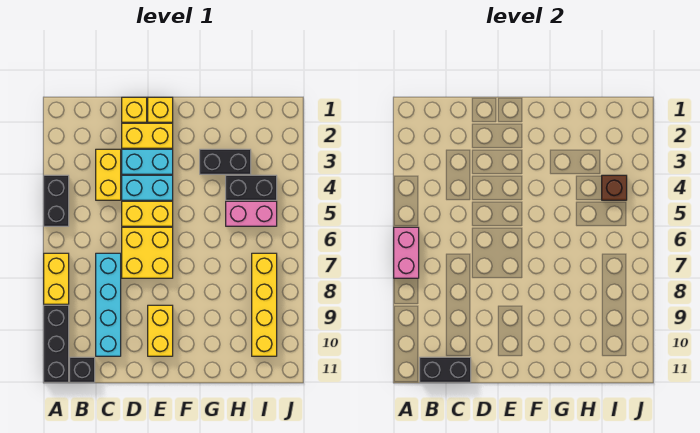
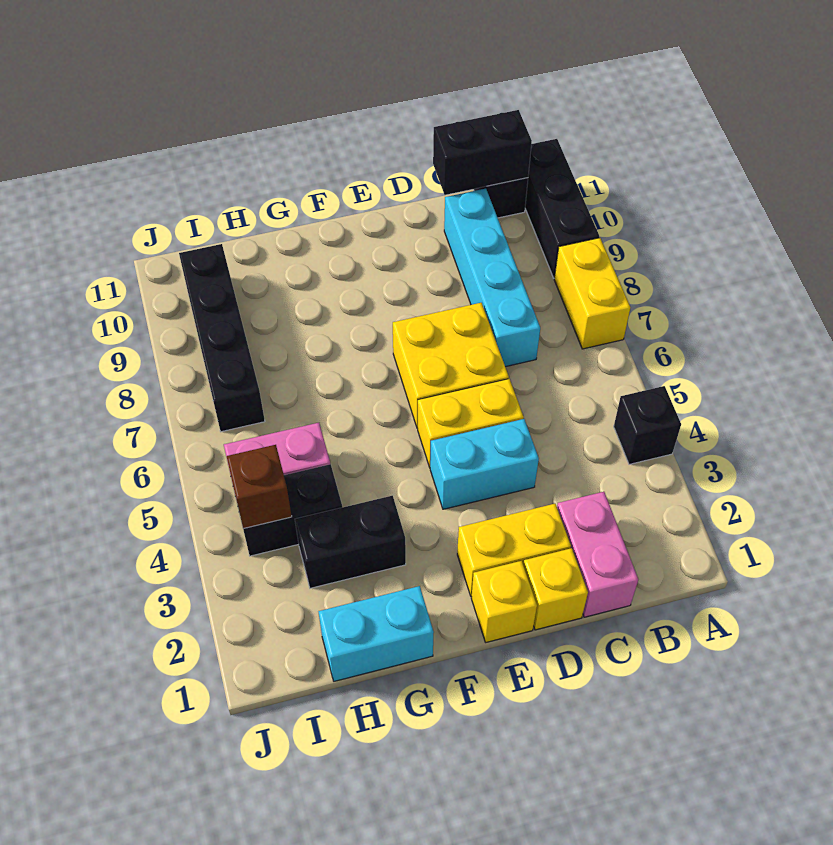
black brick A4:A5 level 1 -> black brick A4 level 1
pink brick A6:A7 level 2 -> pink brick C1:C2 level 1
yellow brick C3:C4 level 1 -> none
cyan brick D3:E3 level 1 -> cyan brick G1:H1 level 1
yellow brick E9:E10 level 1 -> none
yellow brick I7:I10 level 1 -> black brick I7:I10 level 1

